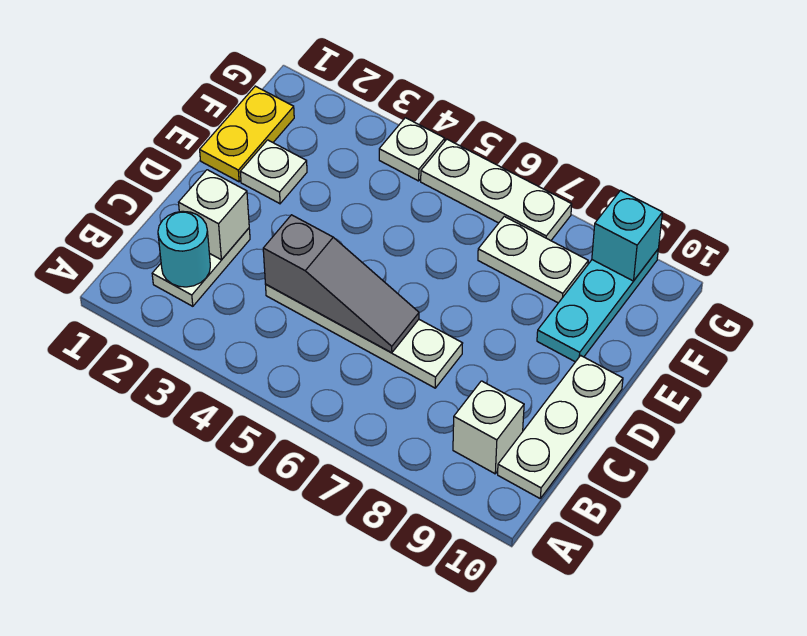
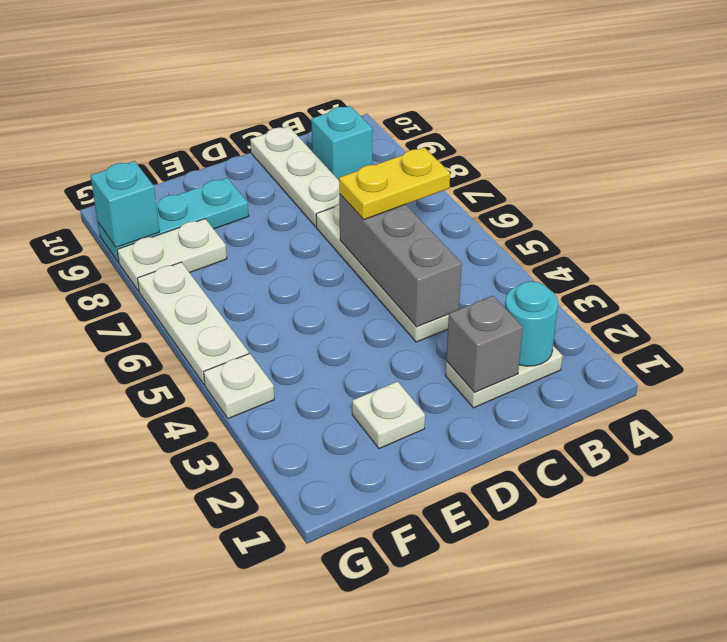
white brick B9 level 1 -> cyan brick B9 level 1
white plate B10:D10 level 1 -> white plate C8:C10 level 1
white brick C2 level 2 -> grey brick C2 level 2
grey slope C4:C6 level 2 top 4 -> grey brick C4:C6 level 2
yellow plate E1:F1 level 1 -> yellow plate B6:C6 level 3
white plate F7:F8 level 1 -> white plate F8:G8 level 1

